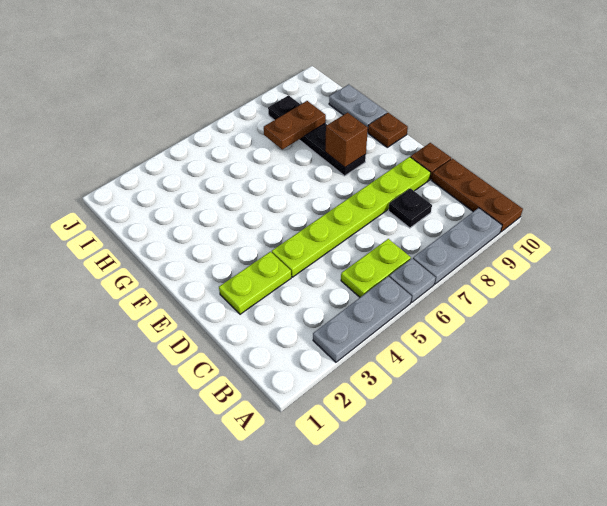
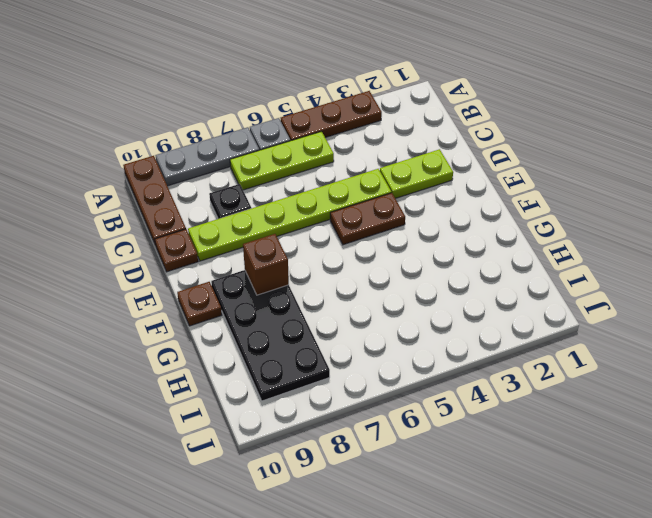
grey plate A3:A5 level 1 -> brown plate A3:A5 level 1
lime plate B5:B6 level 1 -> lime plate B5:B7 level 1
black plate F8:I8 level 1 -> black plate F8:I9 level 1
grey plate G10:H10 level 1 -> none
brown plate H7:H8 level 2 -> brown plate E4:E5 level 1

